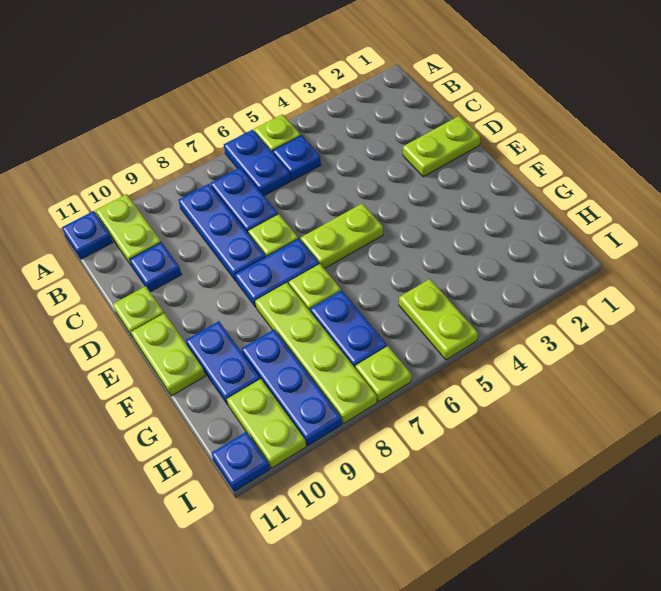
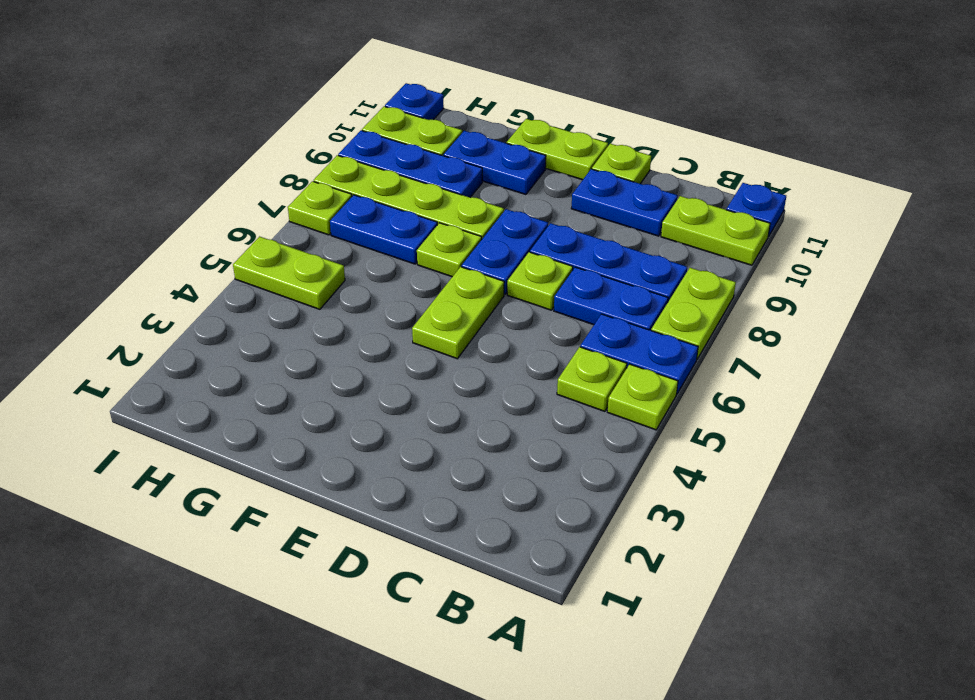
blue plate B5 level 1 -> lime plate B5 level 1
blue plate C10 level 1 -> blue plate C10:D10 level 1
lime plate D1:D2 level 1 -> lime plate A7:A8 level 1

